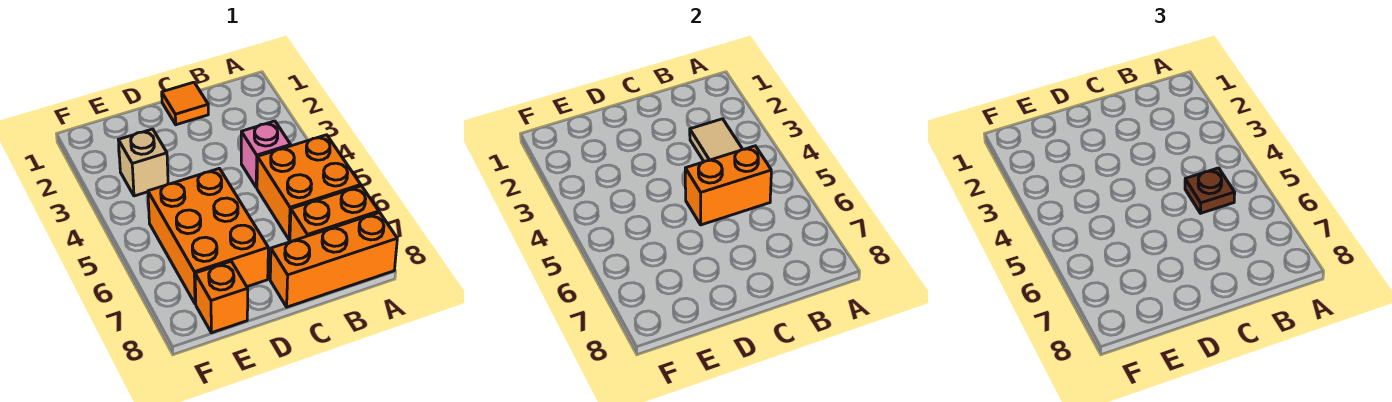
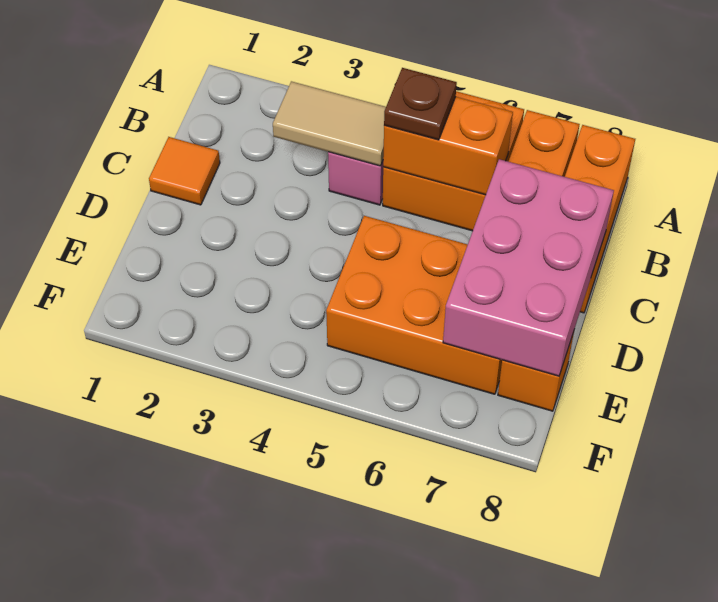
orange brick B5:C5 level 2 -> orange brick B5:B6 level 2
none -> pink brick C7:E8 level 2
tan brick E3 level 1 -> none

